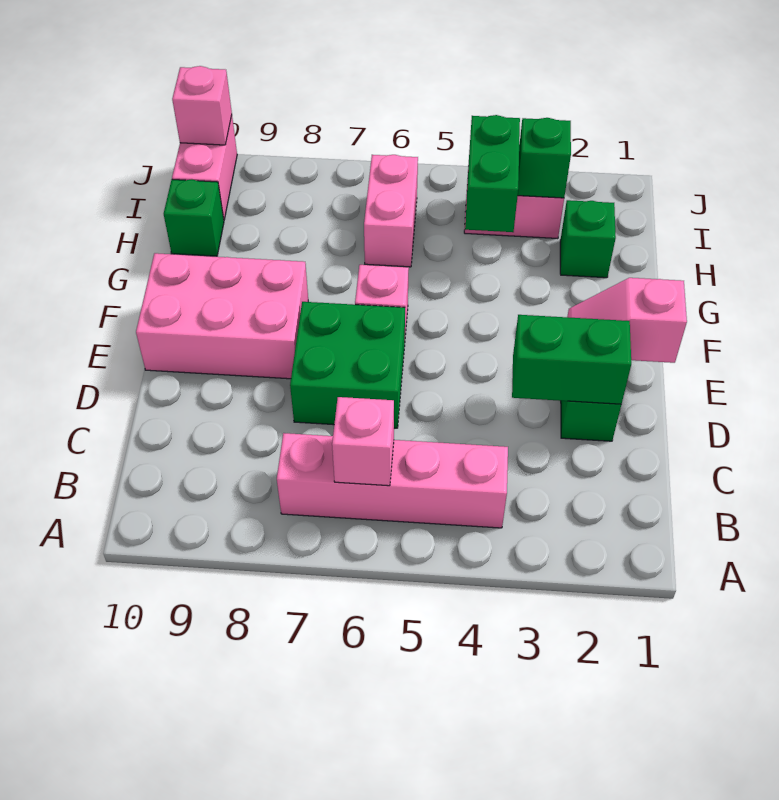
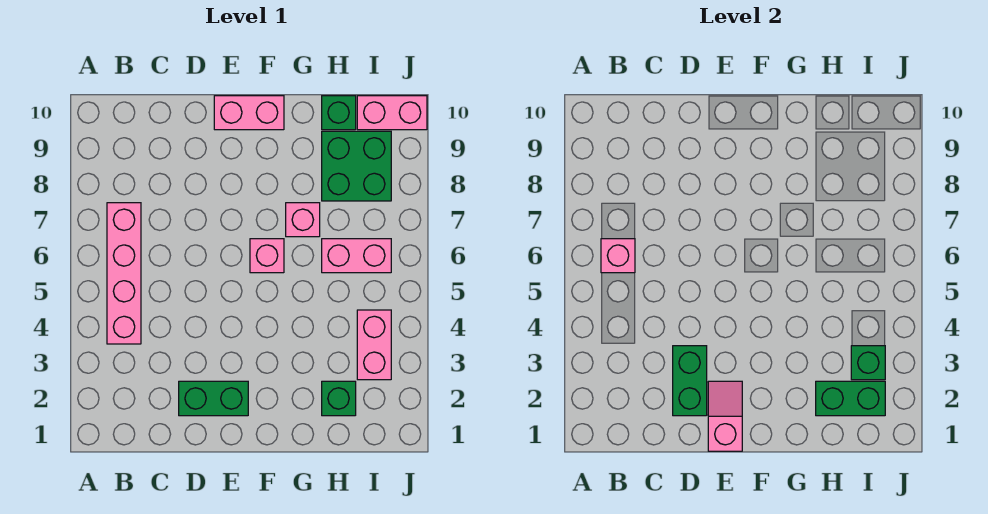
green brick D6:E7 level 1 -> green brick H8:I9 level 1
pink brick E8:F10 level 1 -> pink brick E10:F10 level 1
green brick H4:I4 level 2 -> green brick H2:I2 level 2
pink brick J10 level 2 -> pink brick G7 level 1

